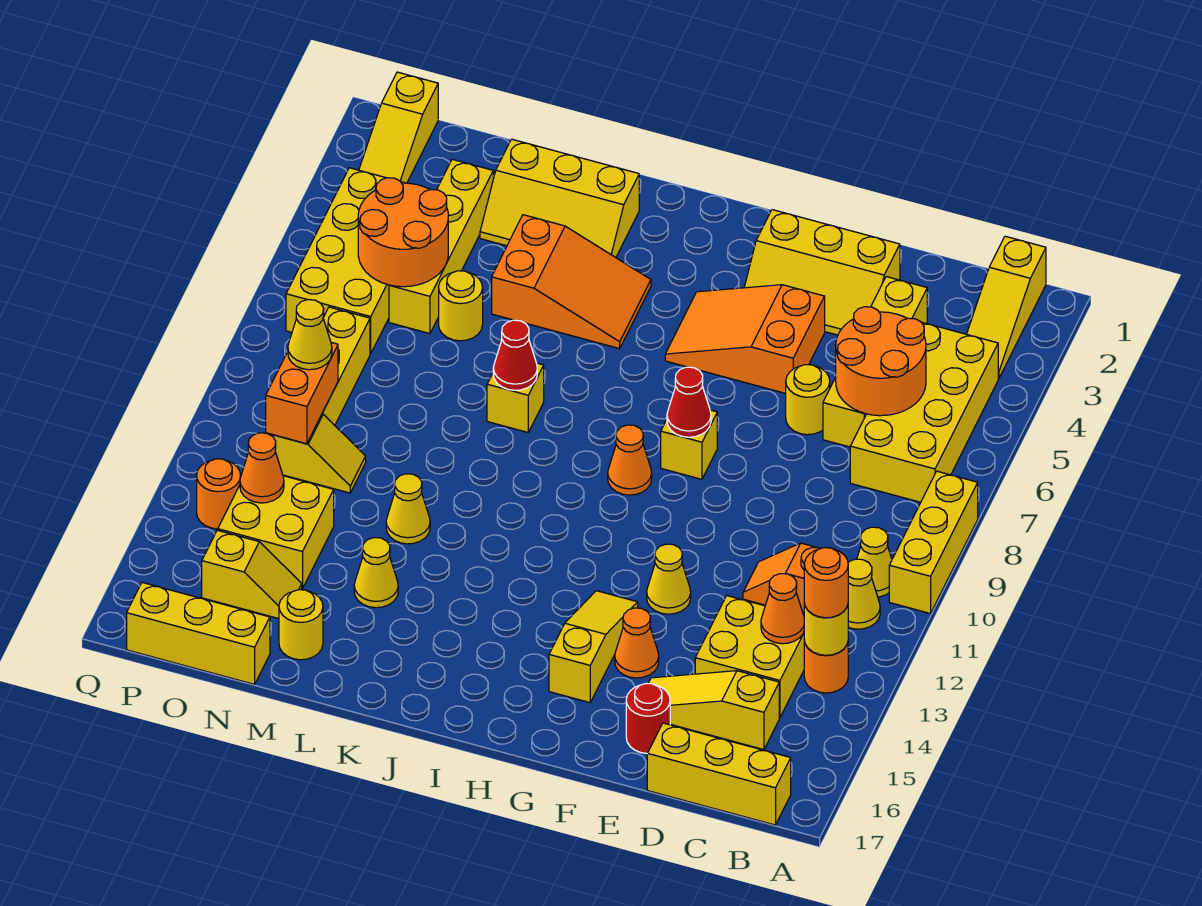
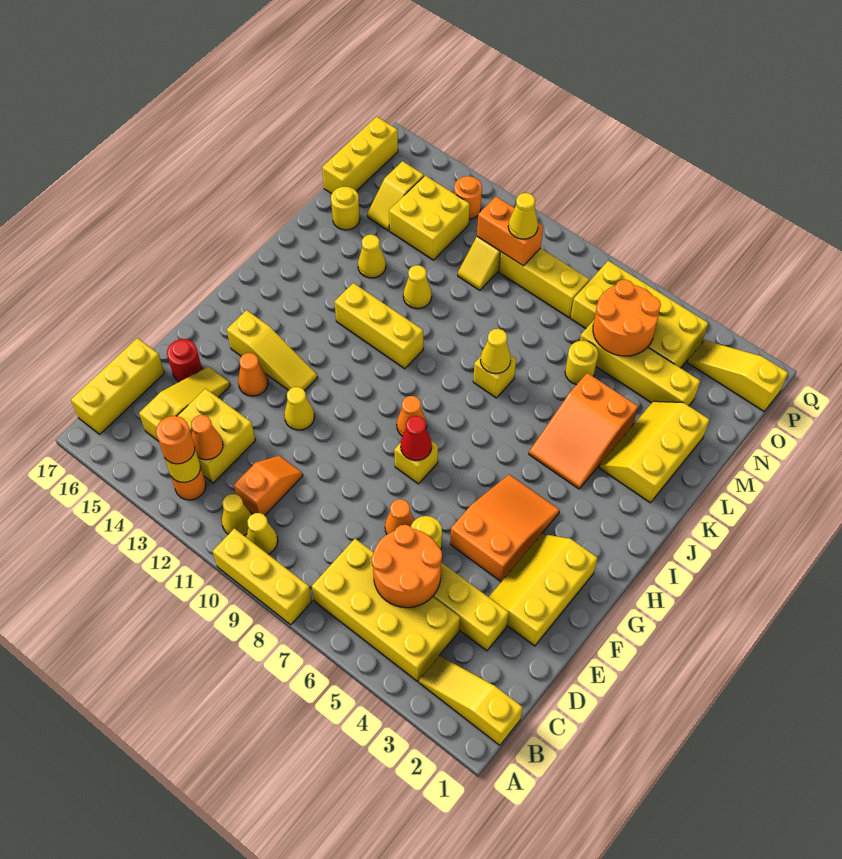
none -> yellow brick J11:J13 level 1
red cone K8 level 2 -> yellow cone K8 level 2
orange cone O13 level 2 -> orange cone E7 level 1

